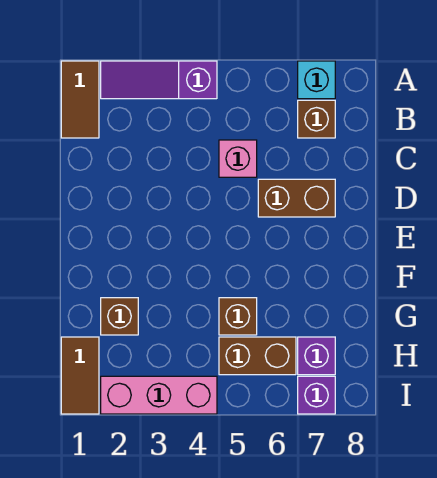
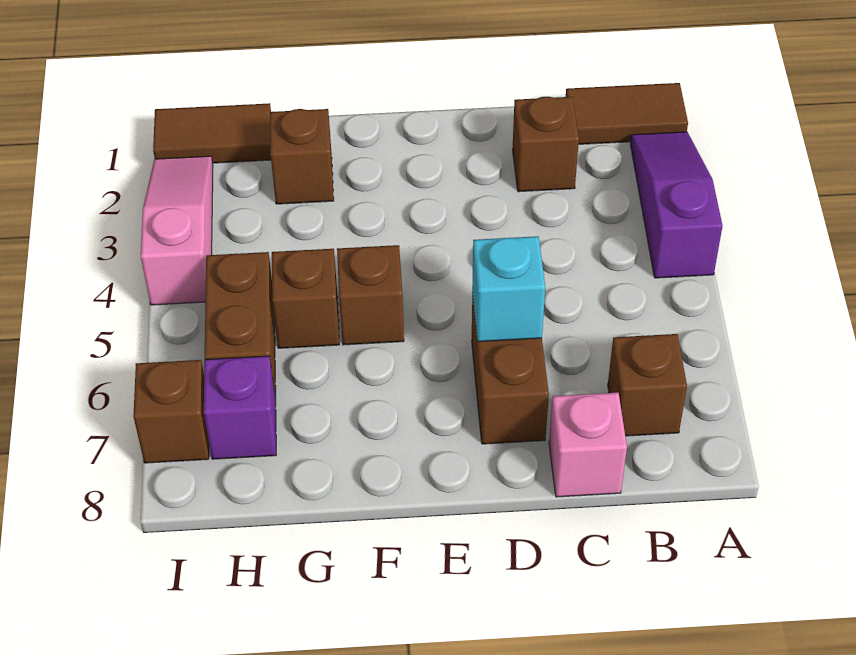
cyan brick A7 level 1 -> cyan brick D6 level 2
none -> brown brick C2 level 1
pink brick C5 level 1 -> pink brick C8 level 1
none -> brown brick F5 level 1
pink brick I2:I4 level 1 -> pink slope I2:I4 level 1 top 4
purple brick I7 level 1 -> brown brick I7 level 1

